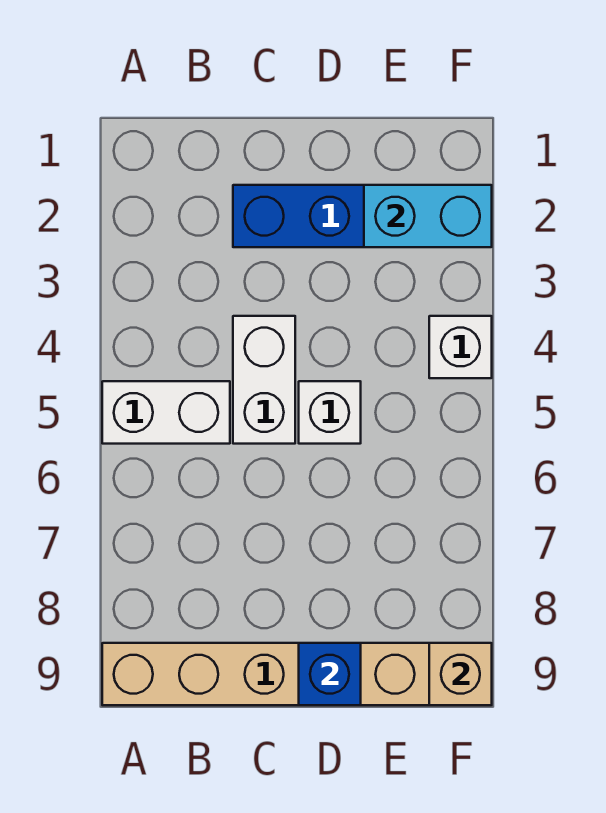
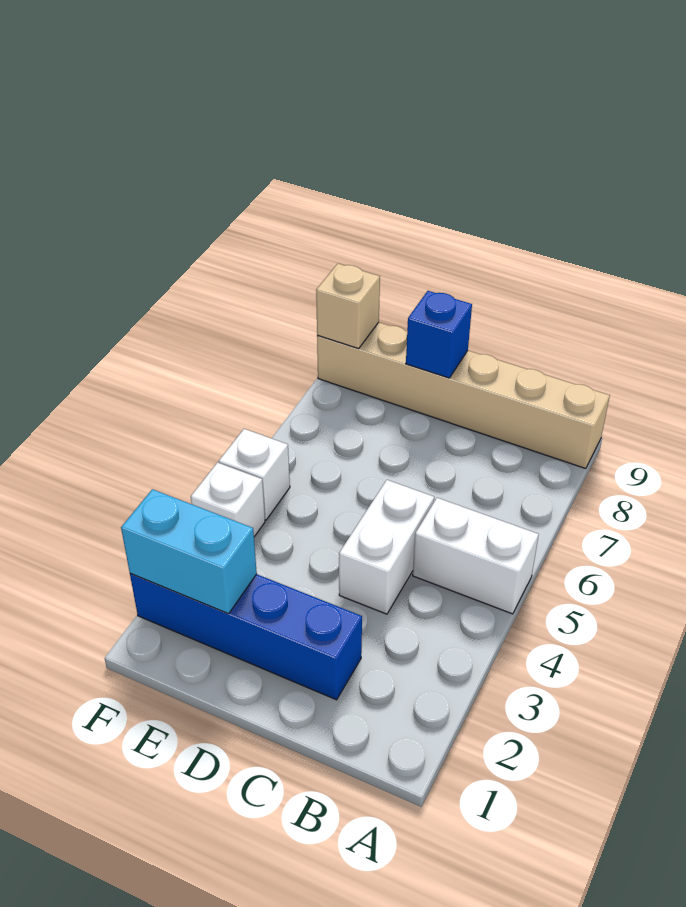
white brick D5 level 1 -> white brick F5 level 1

